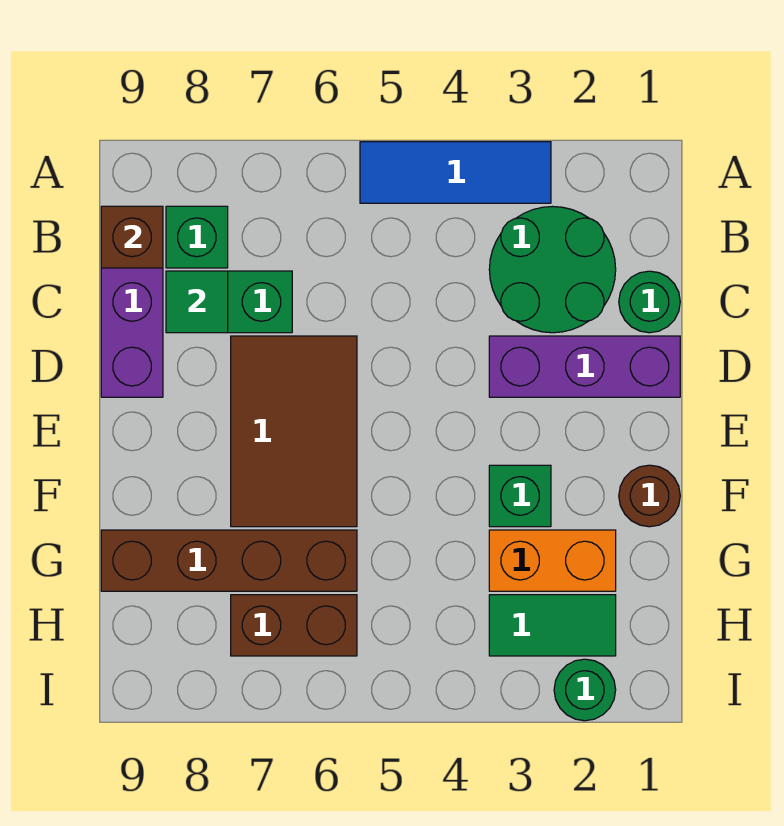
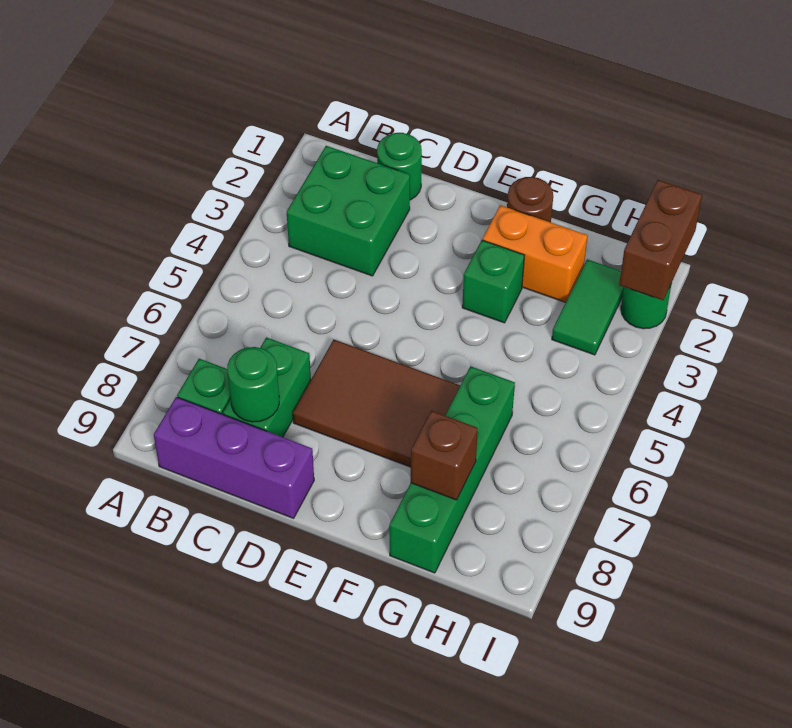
blue tile A3:A5 level 1 -> none
green round brick B2:C3 level 1 -> green brick B2:C3 level 1
brown brick B9 level 2 -> brown brick G8 level 2
green tile C8 level 2 -> green round brick C8 level 2
purple brick D1:D3 level 1 -> none
orange brick G2:G3 level 1 -> orange brick F2:G2 level 1
brown brick G6:G9 level 1 -> green brick G6:G9 level 1
brown brick H6:H7 level 1 -> brown brick I1:I2 level 2

